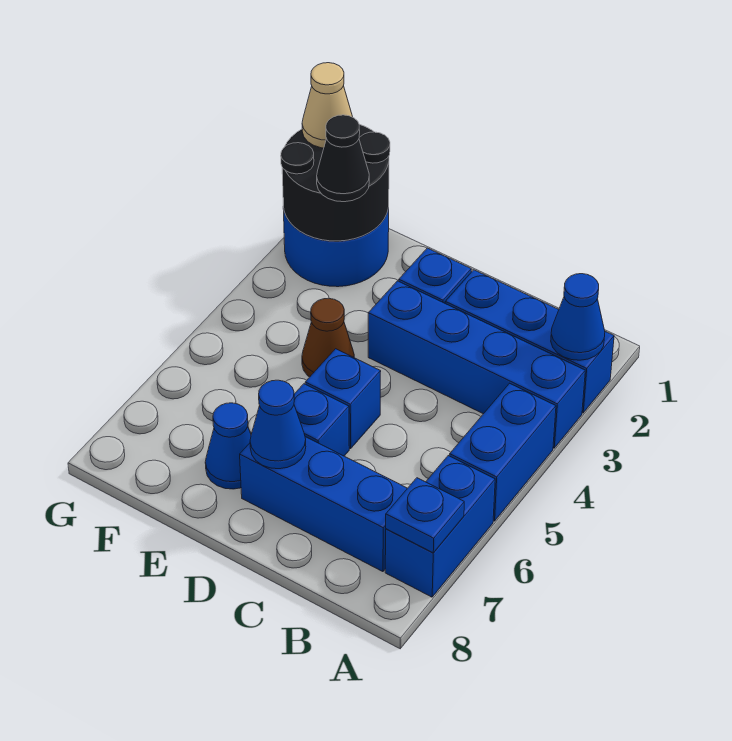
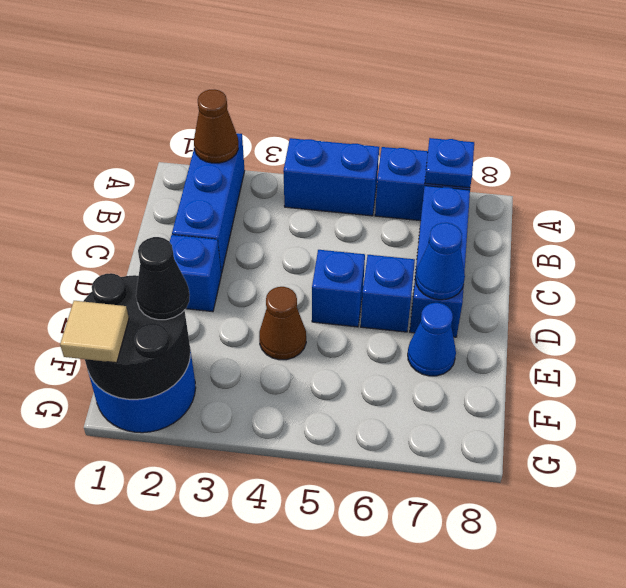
blue cone A2 level 2 -> brown cone A2 level 2
blue brick A3:D3 level 1 -> none
tan cone G1 level 3 -> tan tile G1 level 3

